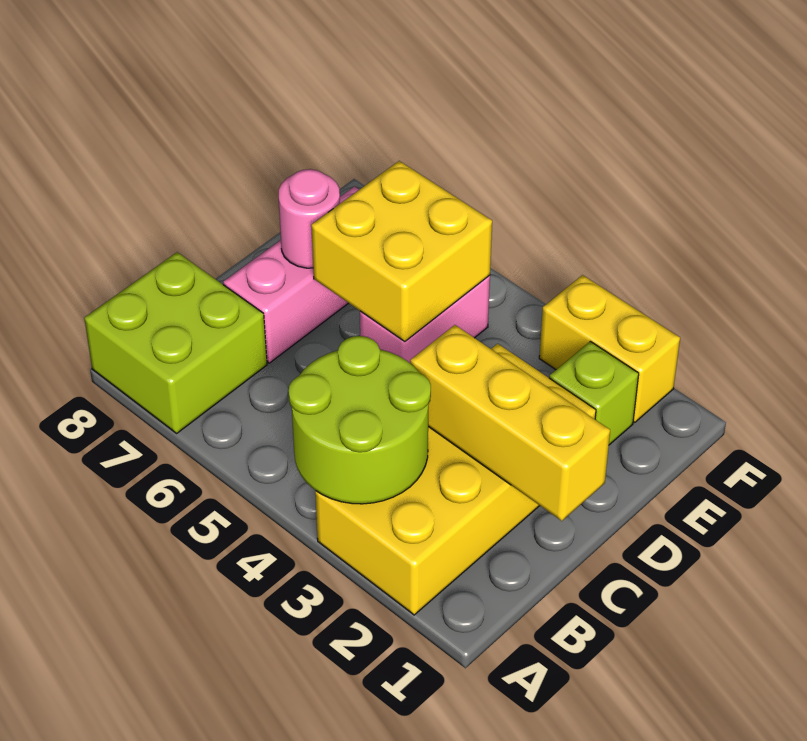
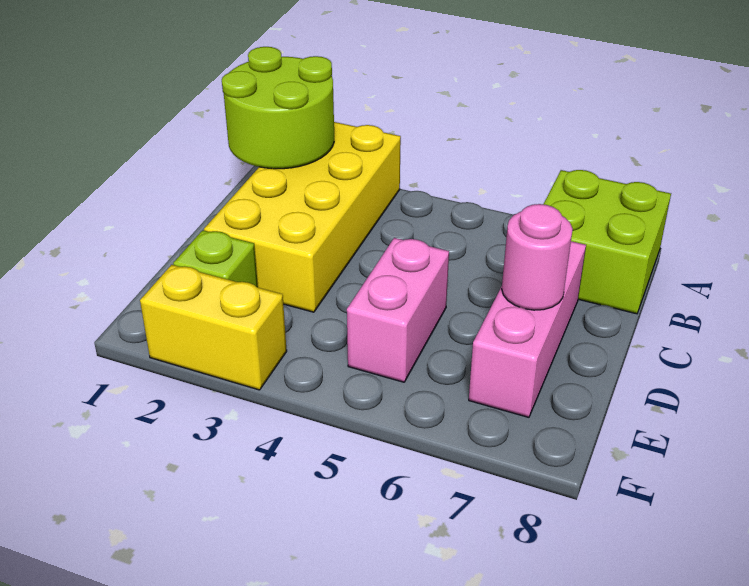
lime round brick A3:B4 level 2 -> lime round brick A1:B2 level 2
yellow brick C1:C3 level 2 -> none
yellow brick D5:E6 level 2 -> none

